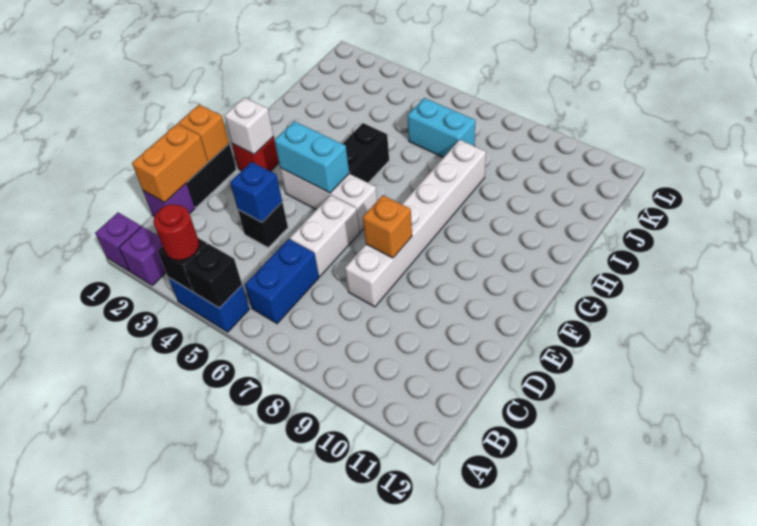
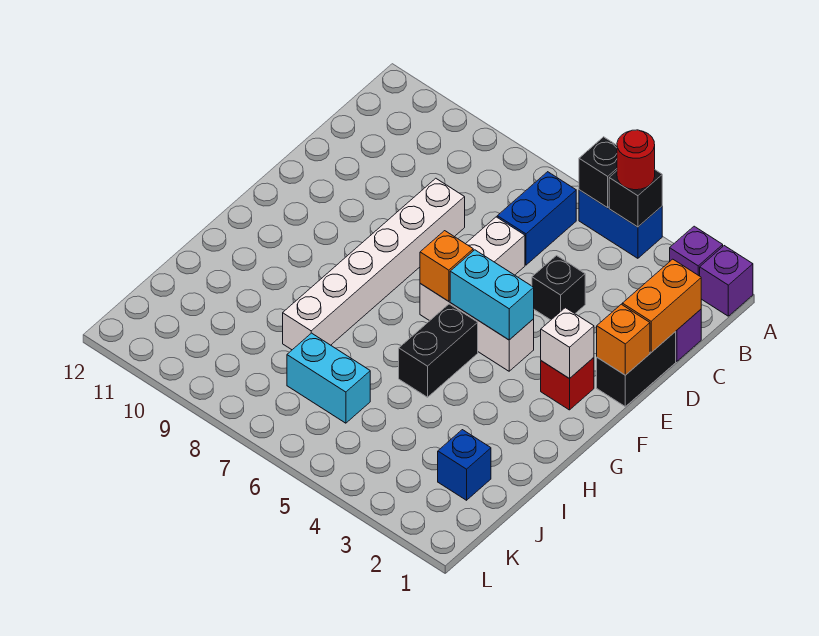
blue brick D4 level 2 -> blue brick J2 level 1
orange brick E8 level 2 -> orange brick F6 level 2

